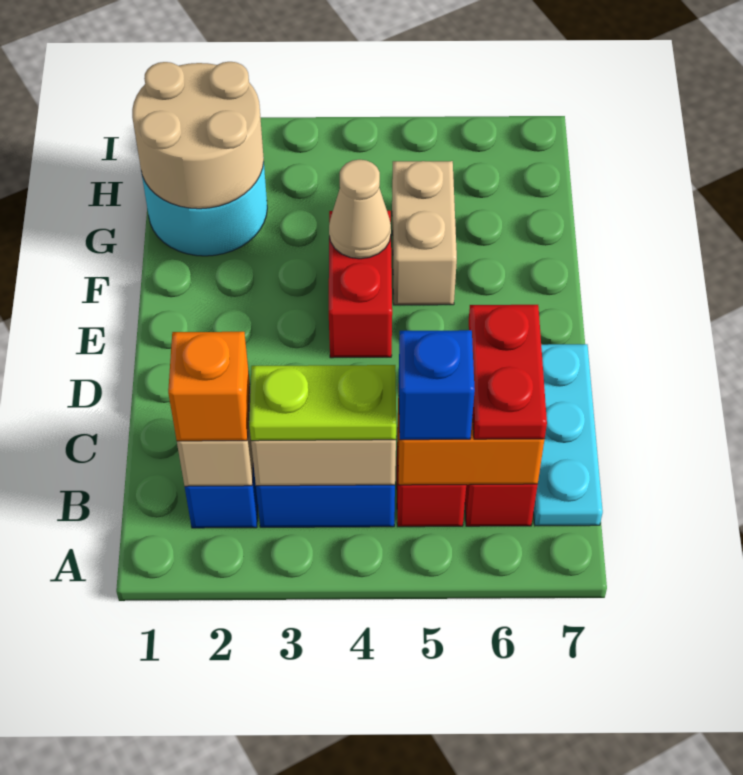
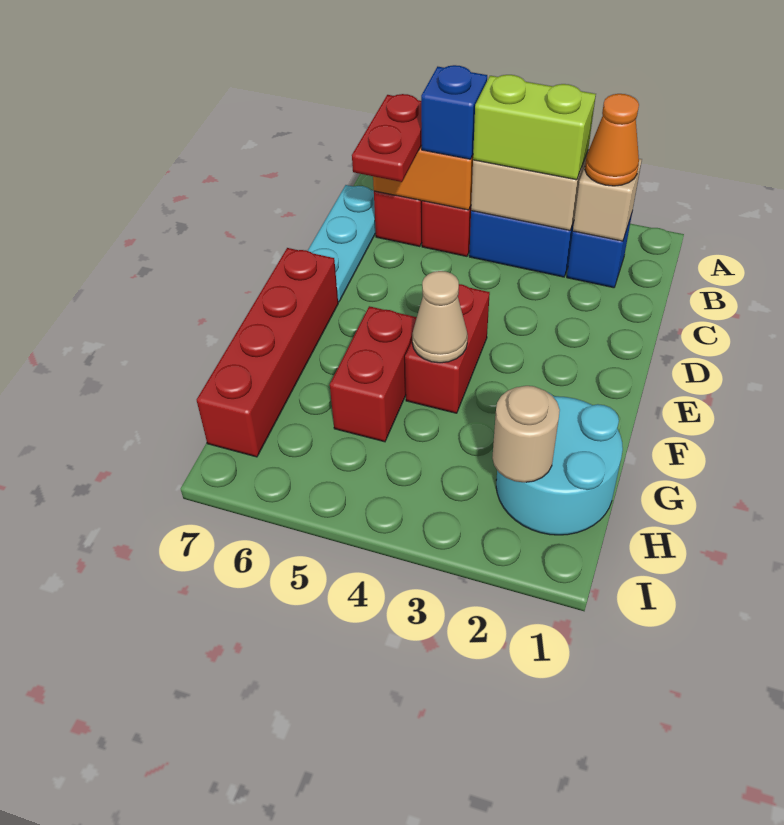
orange brick B2 level 3 -> orange cone B2 level 3
lime plate B3:B4 level 3 -> lime brick B3:B4 level 3
none -> red brick E7:H7 level 1
tan brick F5:G5 level 1 -> red brick F5:G5 level 1
tan round brick G1:H2 level 2 -> tan round brick H2 level 2

